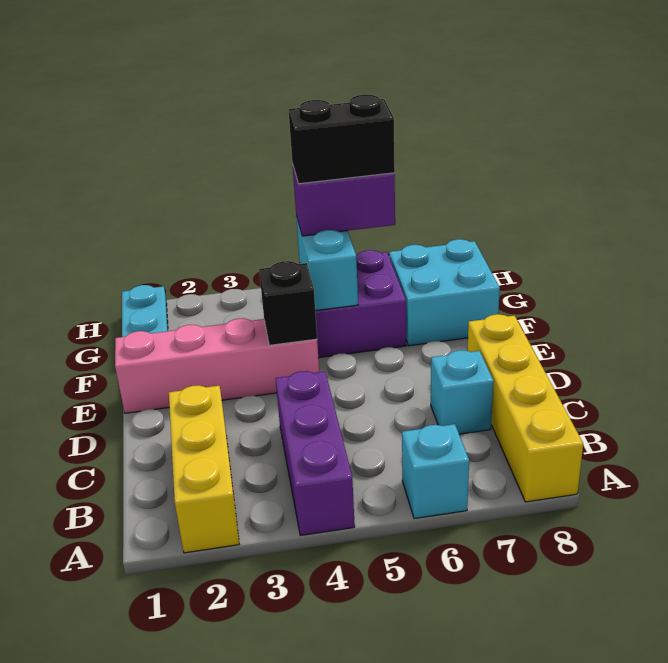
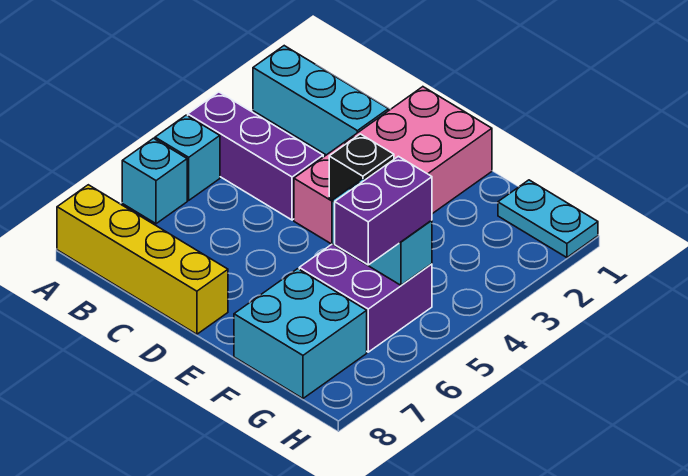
yellow brick A2:C2 level 1 -> cyan brick A2:C2 level 1
cyan brick C7 level 1 -> cyan brick A5 level 1
pink brick E1:E4 level 1 -> pink brick D1:E4 level 1
black brick G5:G6 level 4 -> none

